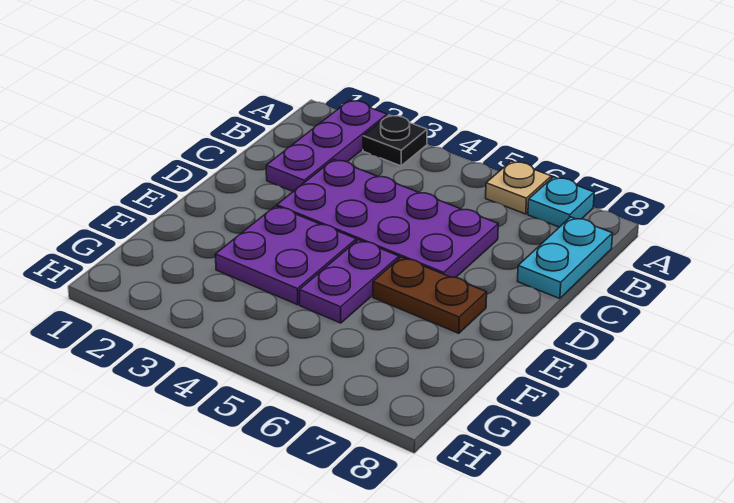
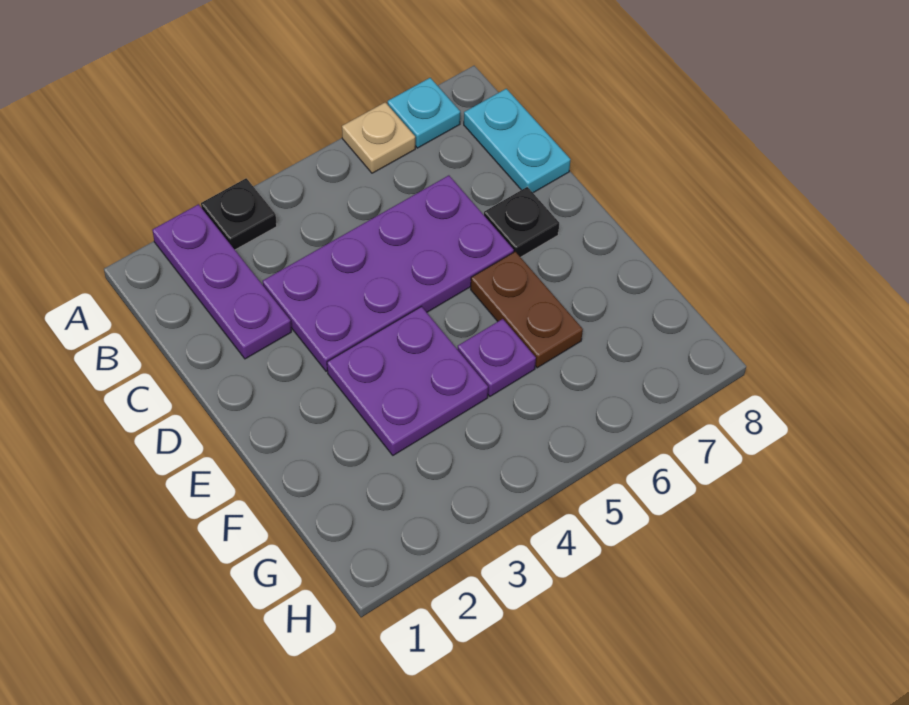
none -> black plate D7 level 1
purple plate E5:F5 level 1 -> purple plate F5 level 1
brown plate E6:E7 level 1 -> brown plate E6:F6 level 1

